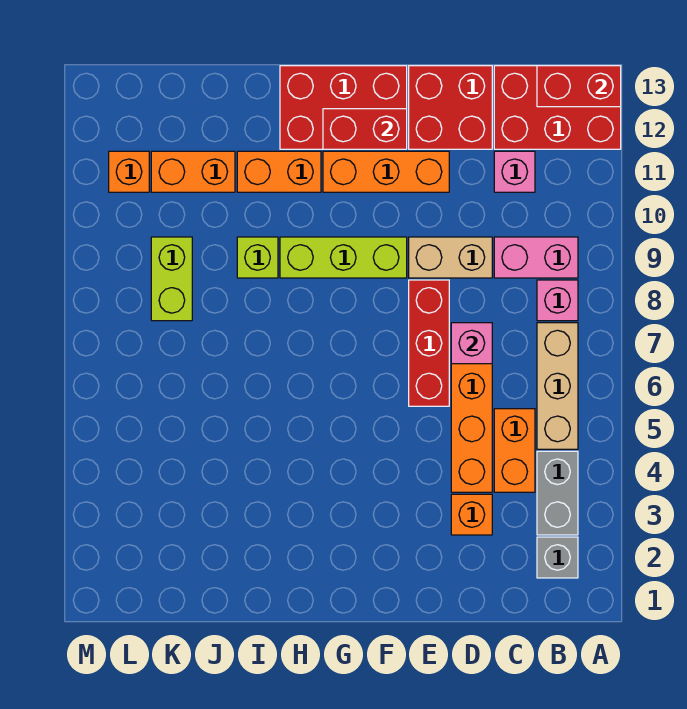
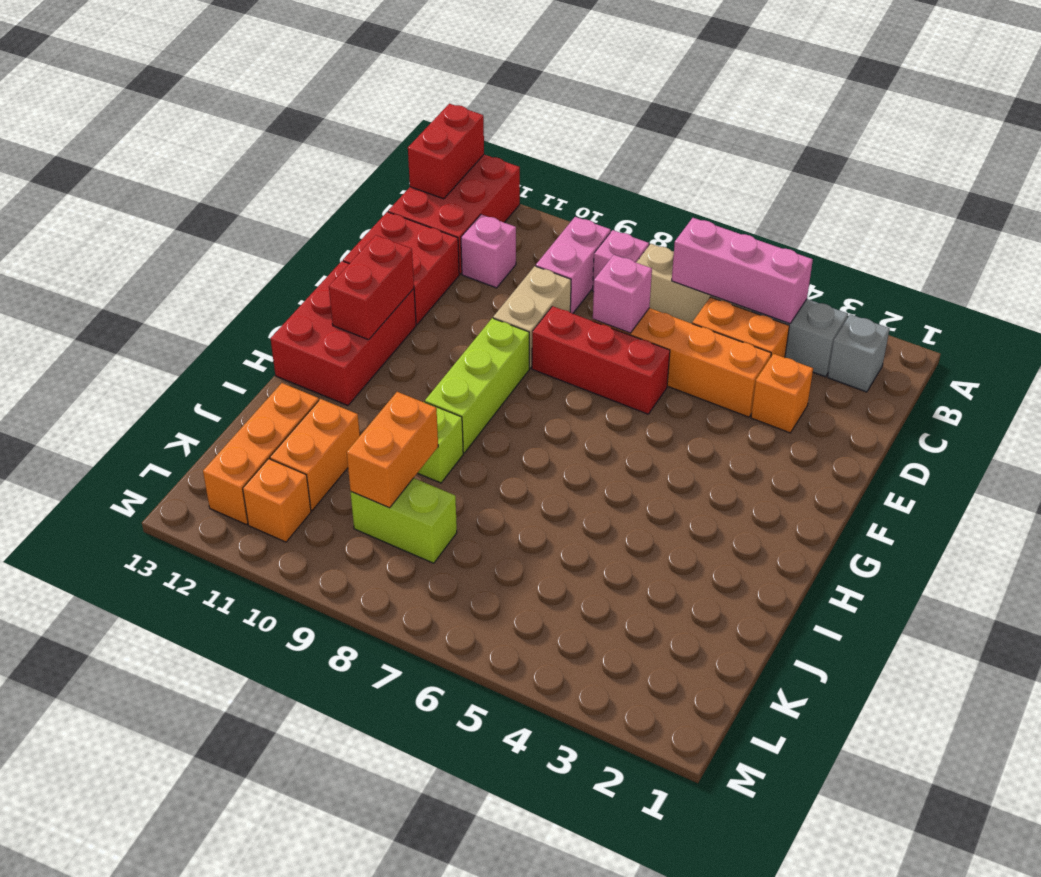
none -> pink brick B4:B6 level 2
orange brick E11:G11 level 1 -> orange brick J12:L12 level 1
orange brick H11:I11 level 1 -> orange brick J9:K9 level 2

